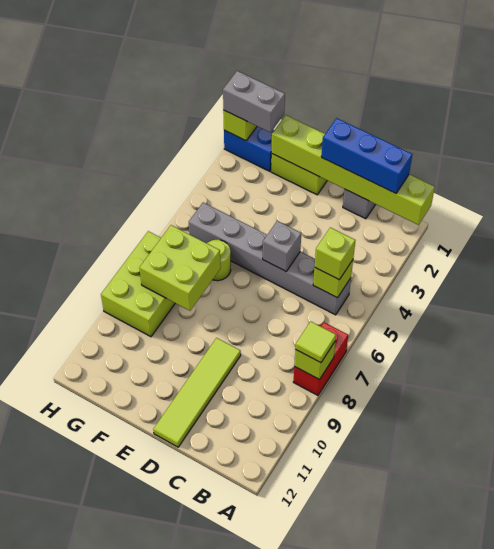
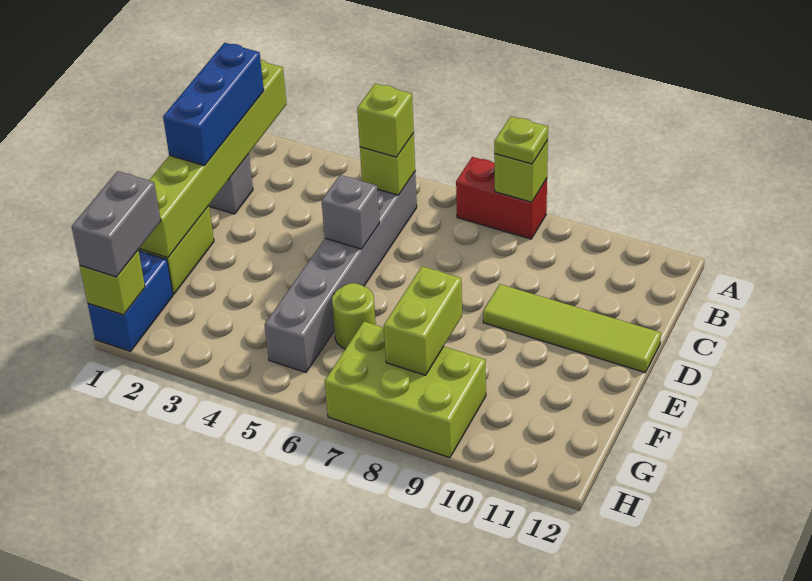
lime tile A8 level 3 -> lime plate A8 level 3
lime brick F7:G8 level 2 -> lime brick F8:G8 level 2

